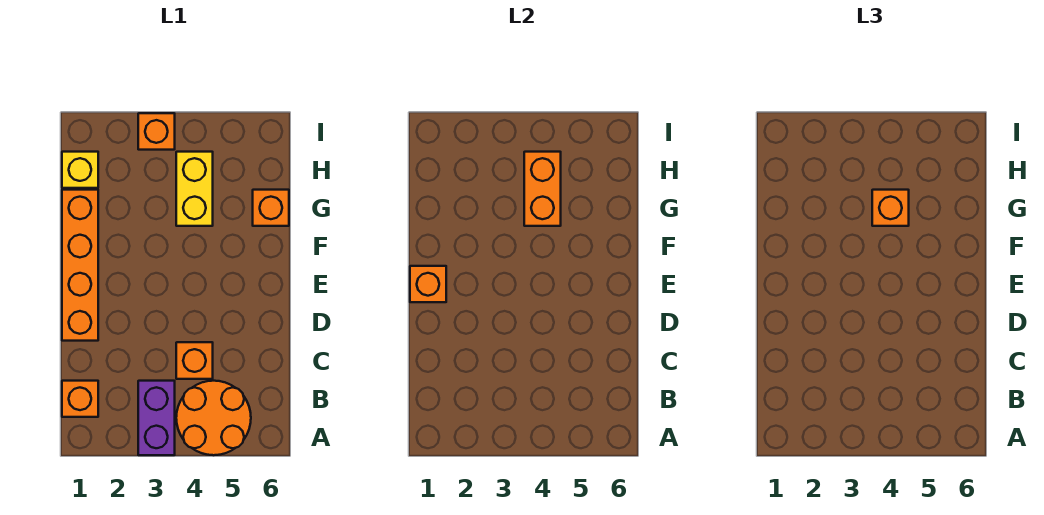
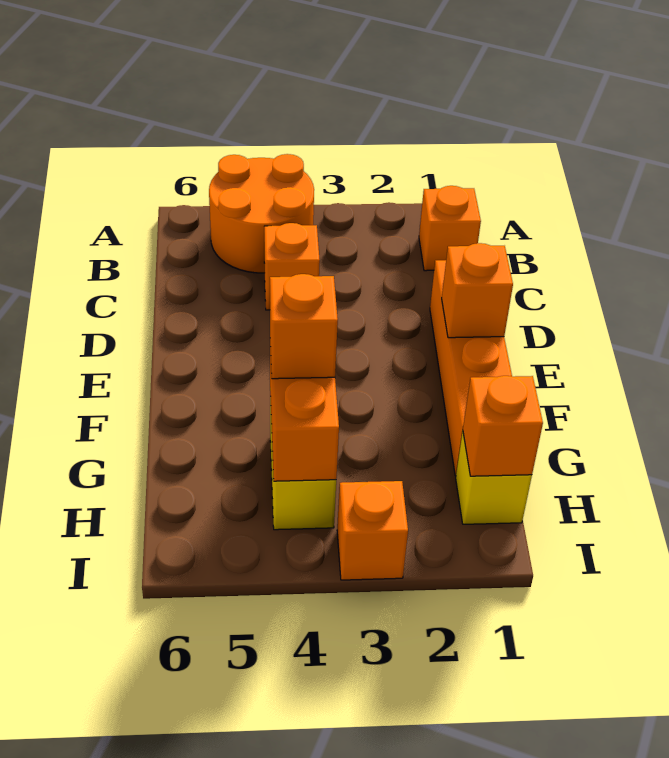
purple brick A3:B3 level 1 -> none
orange brick G6 level 1 -> orange brick H1 level 2

